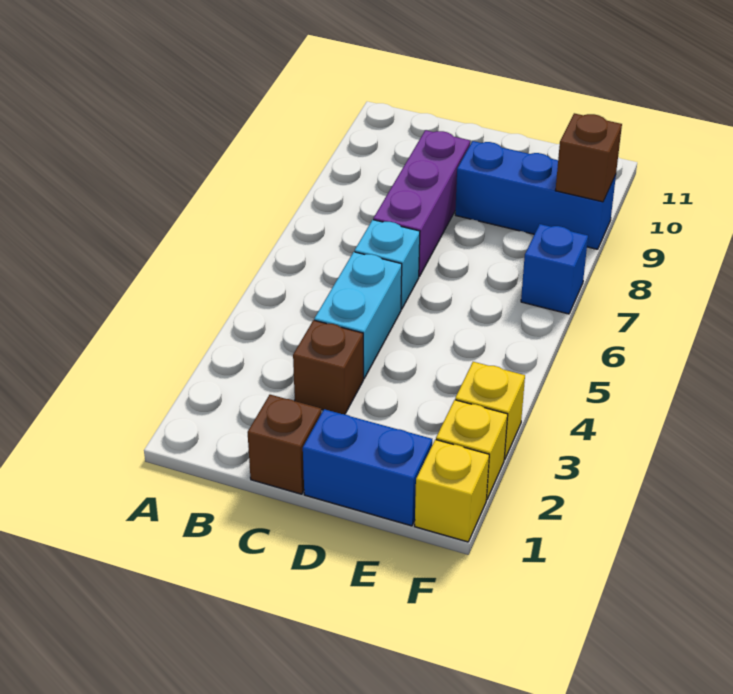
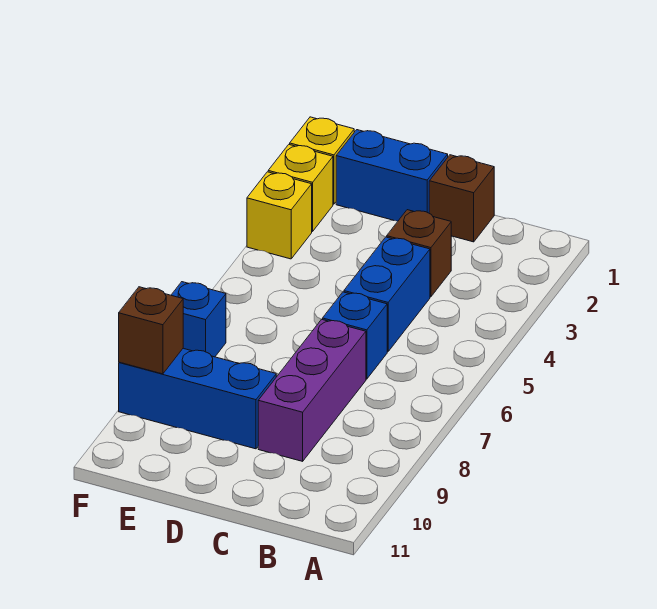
cyan brick C4:C5 level 1 -> blue brick C4:C5 level 1
cyan brick C6 level 1 -> blue brick C6 level 1

